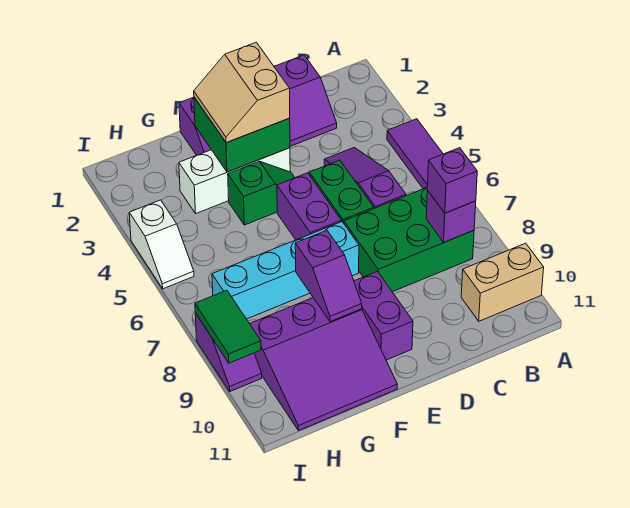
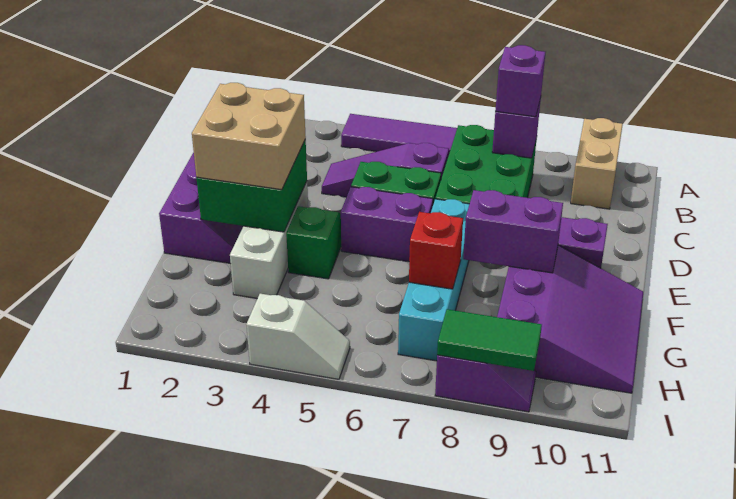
tan slope E2:F3 level 3 top E -> tan brick E2:F3 level 3
purple slope F8:F9 level 2 top 8 -> purple brick F8:F9 level 2
none -> red brick G7 level 2

